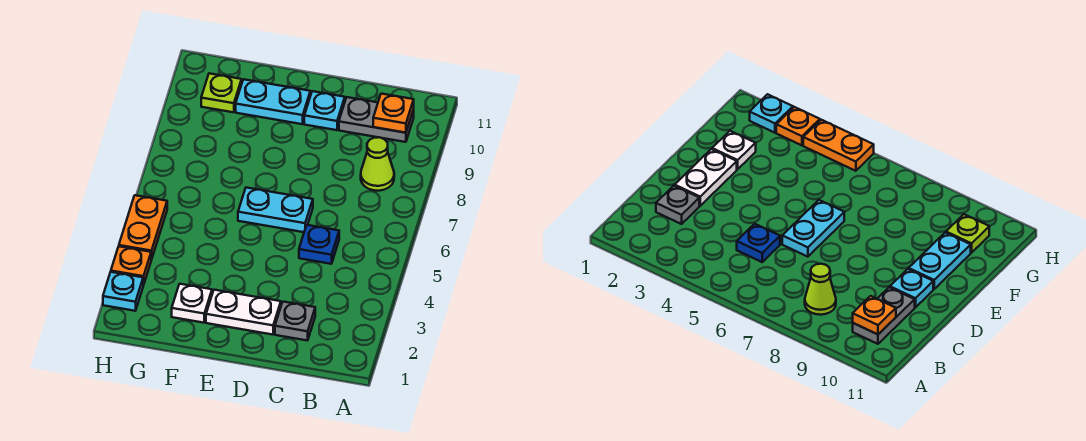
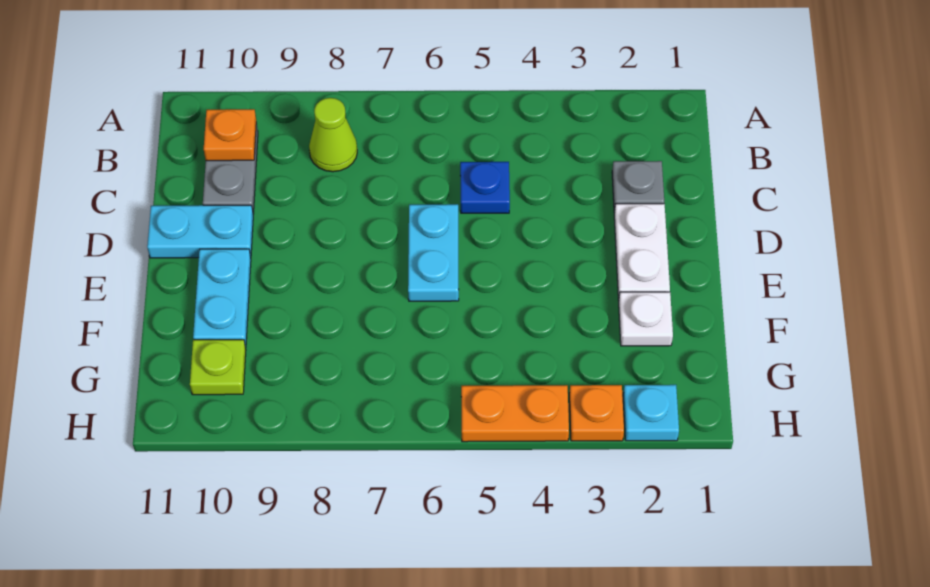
cyan plate D10 level 1 -> cyan plate D10:D11 level 1

